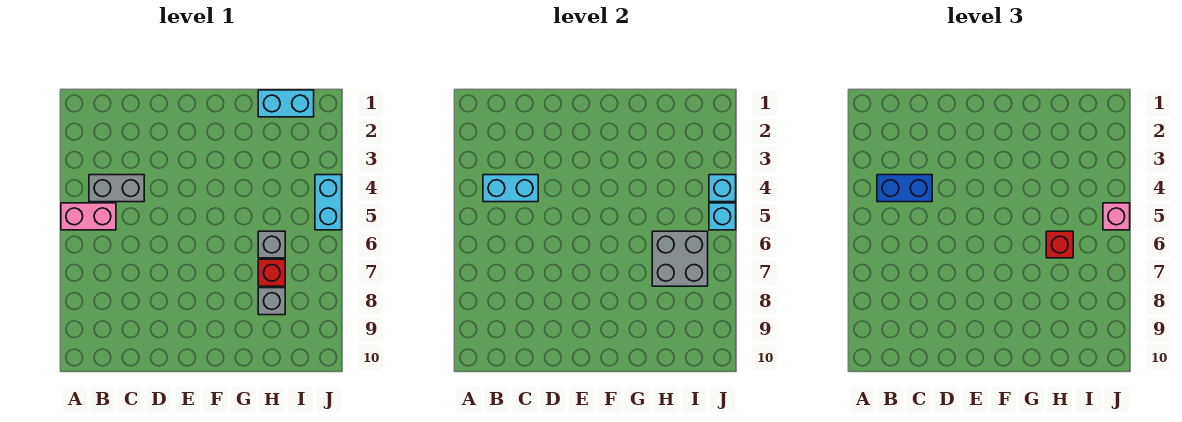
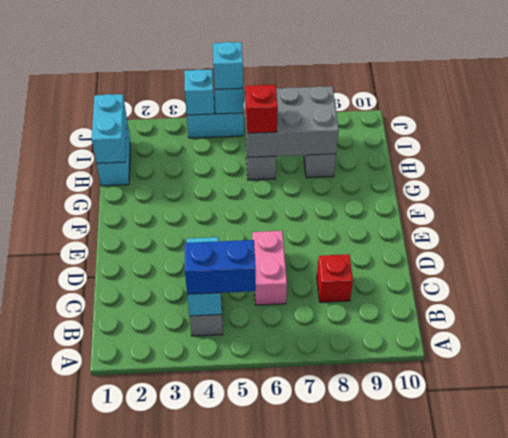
pink brick A5:B5 level 1 -> pink brick C6:D6 level 1
blue brick B4:C4 level 3 -> blue brick B4:B5 level 3
none -> cyan brick H1:I1 level 2
grey brick H6:I7 level 2 -> grey brick H6:I8 level 2
red brick H7 level 1 -> red brick C8 level 1
pink brick J5 level 3 -> cyan brick J5 level 3

